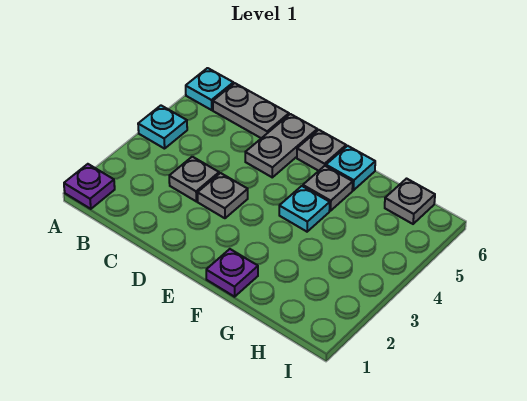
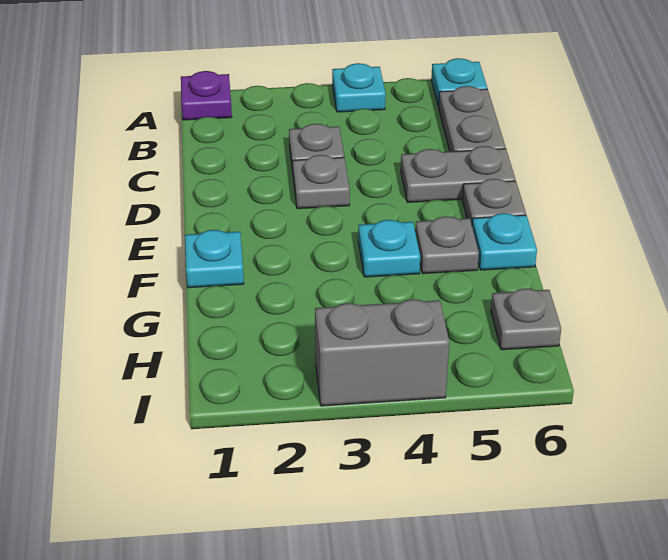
purple plate F1 level 1 -> cyan plate F1 level 1
none -> grey brick I3:I4 level 1

